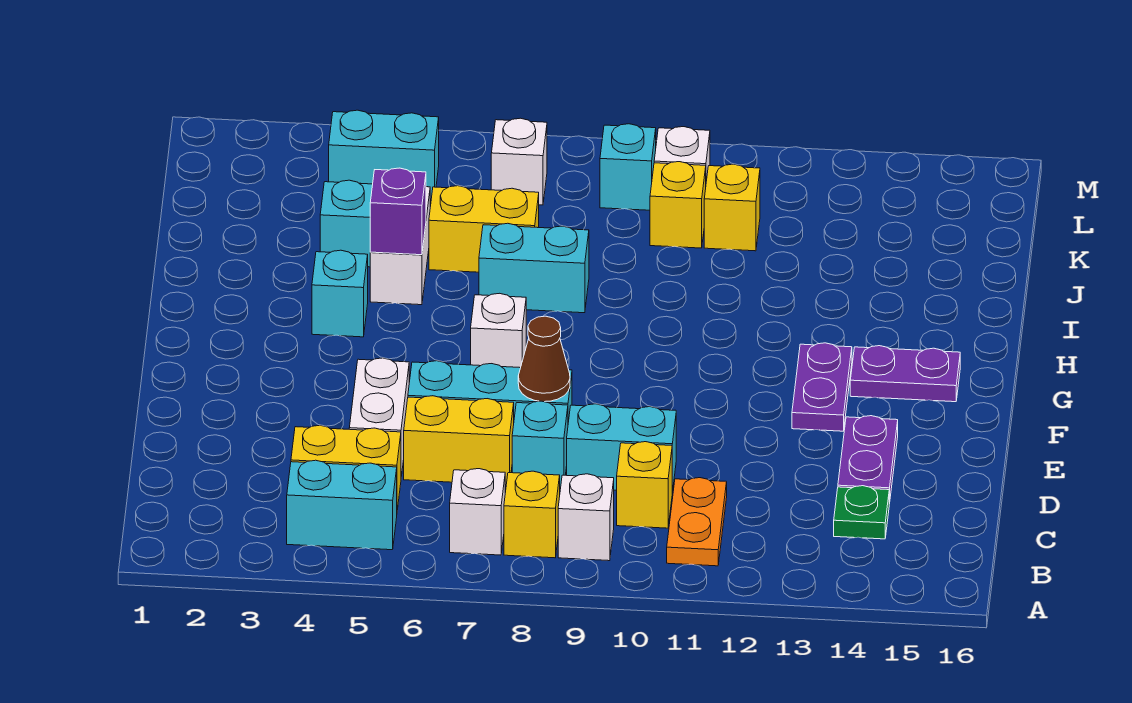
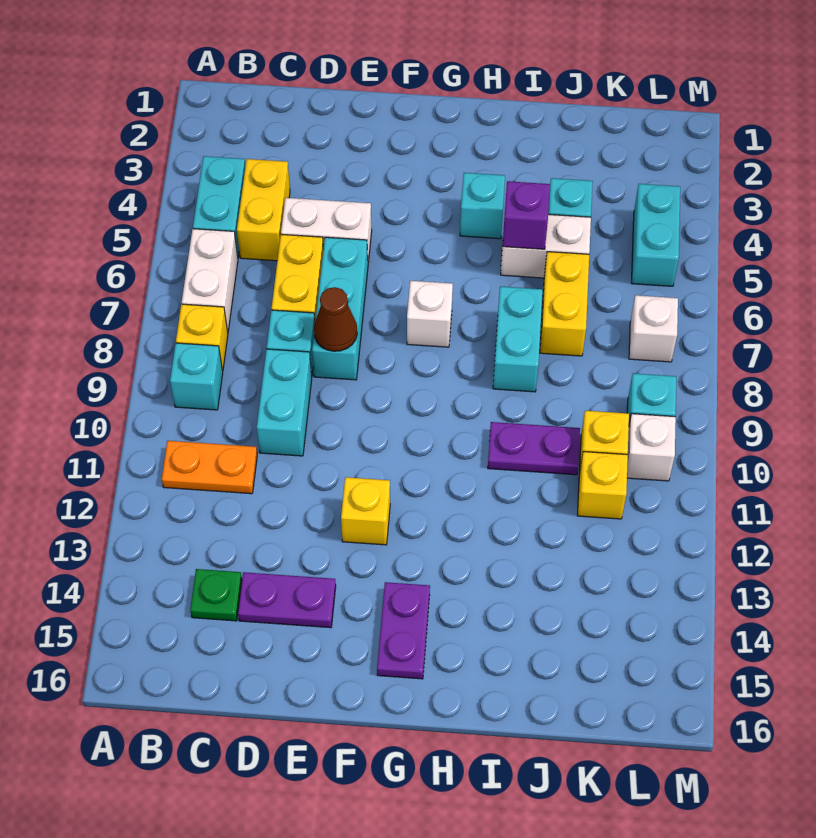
white brick B7 level 1 -> white brick B6:B7 level 1
white brick B9 level 1 -> cyan brick B9 level 1
yellow brick C10 level 1 -> yellow brick F12 level 1
purple plate F13:G13 level 1 -> purple plate I10:J10 level 1

